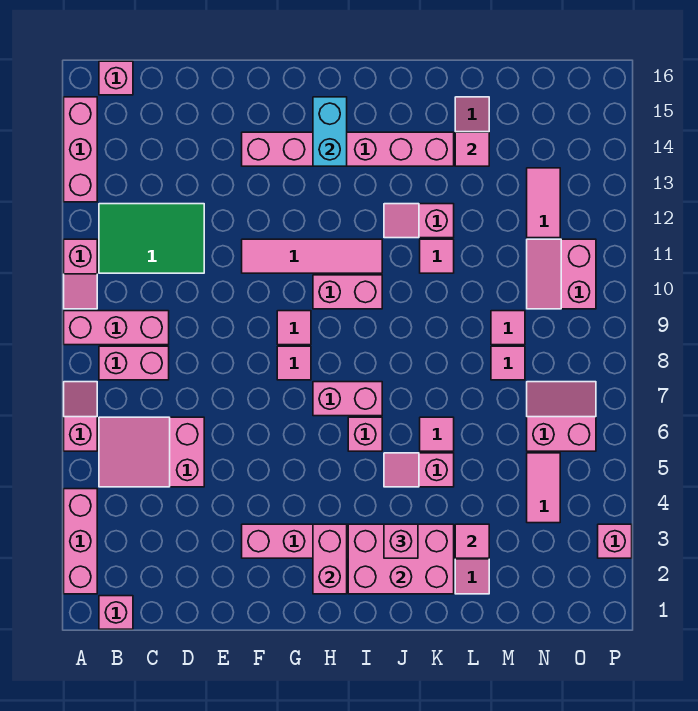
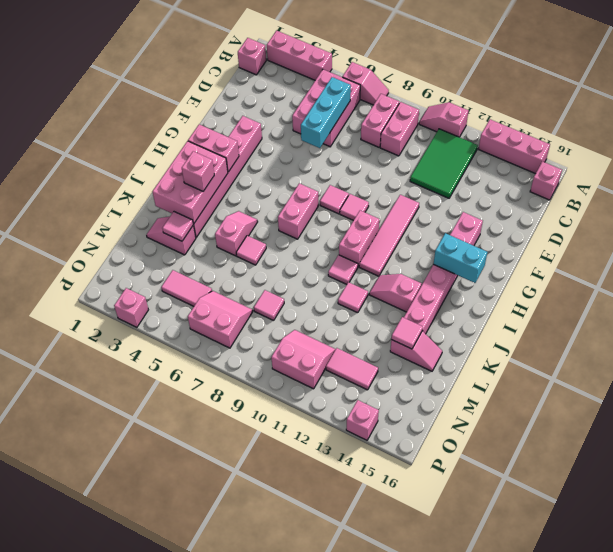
pink brick A9:C9 level 1 -> pink brick B9:C9 level 1
pink slope B5:D6 level 1 top D -> pink brick B5:D6 level 1
none -> cyan brick C6:E6 level 2
pink brick I6 level 1 -> pink brick P14 level 1
pink slope J12:K12 level 1 top K -> pink slope J12:J13 level 1 top 13
pink tile M9 level 1 -> pink tile J10 level 1
pink slope N6:O7 level 1 top 6 -> pink slope N6:O7 level 1 top O

